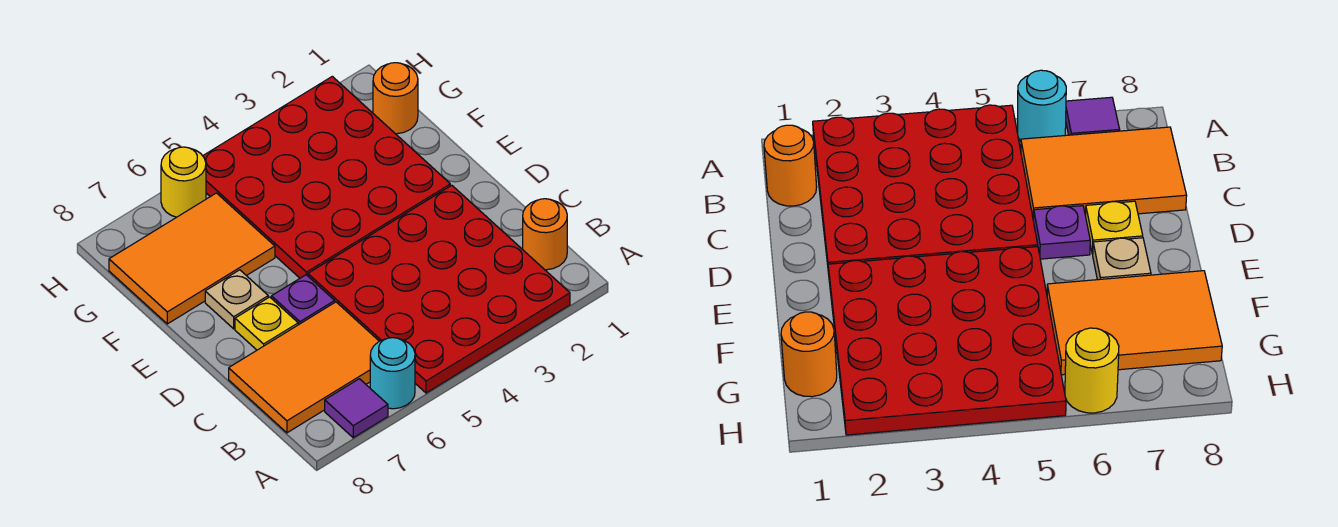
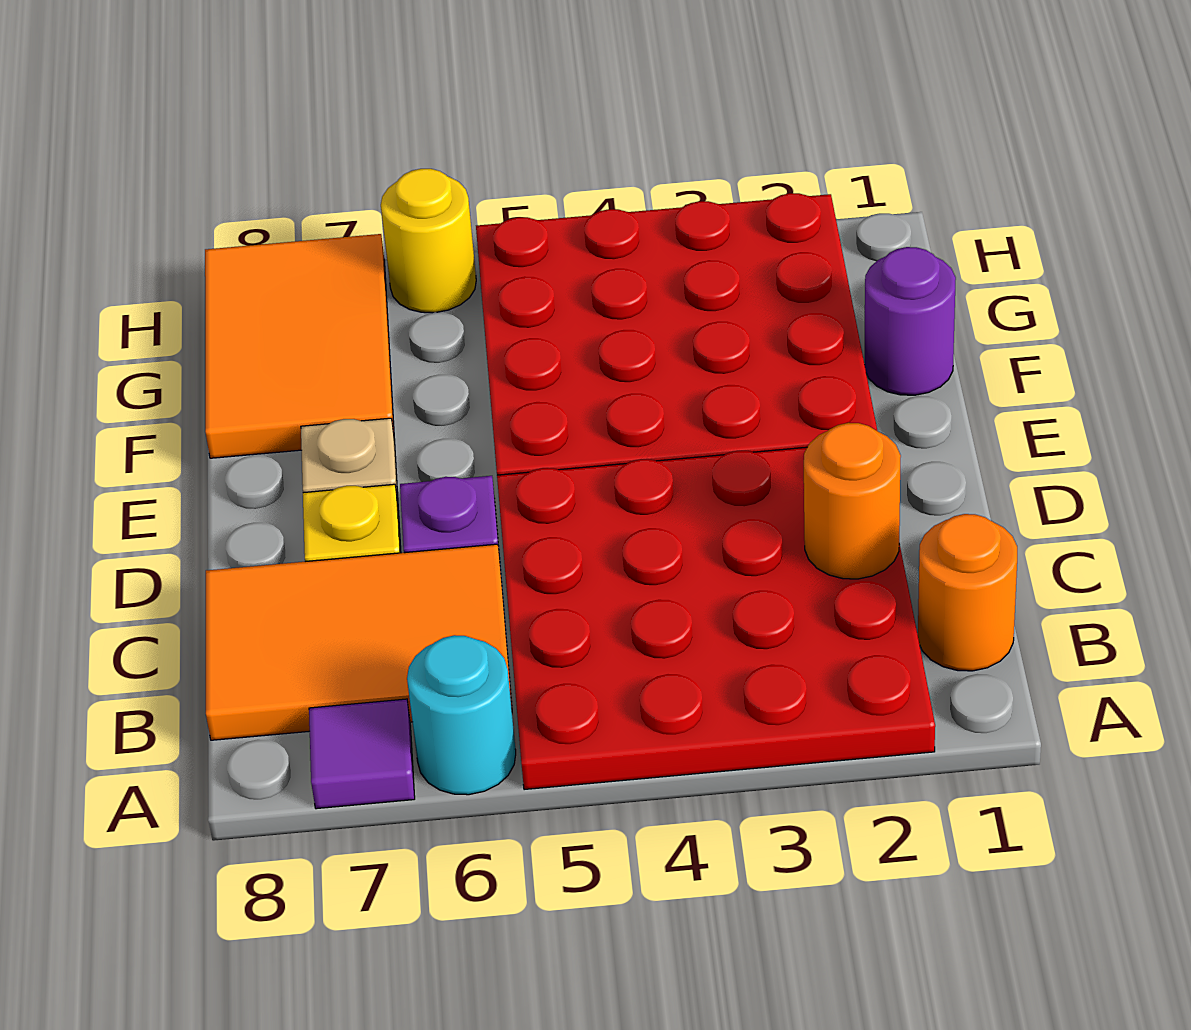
none -> purple round brick F1 level 1
orange tile F6:G8 level 1 -> orange tile F7:H8 level 1
orange round brick G1 level 1 -> orange round brick C2 level 2

